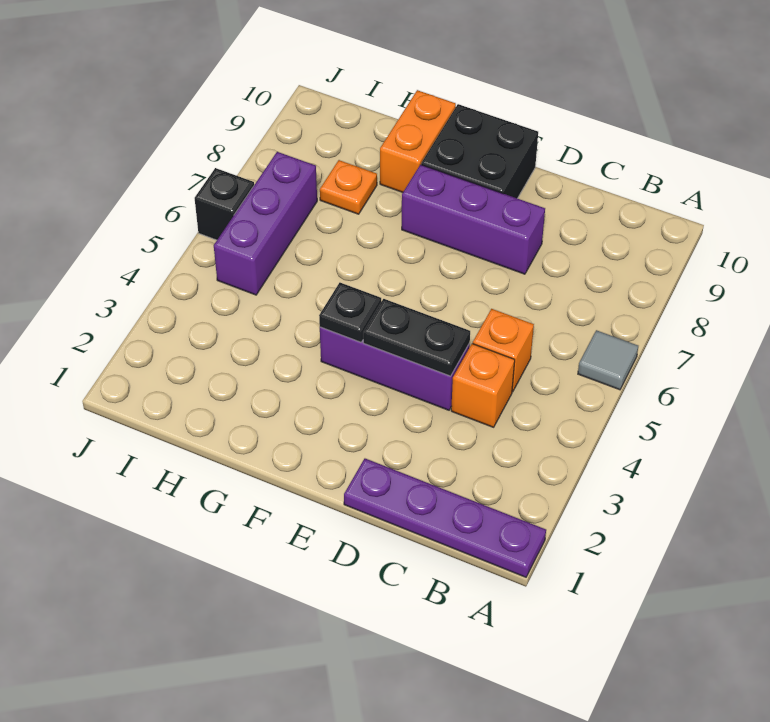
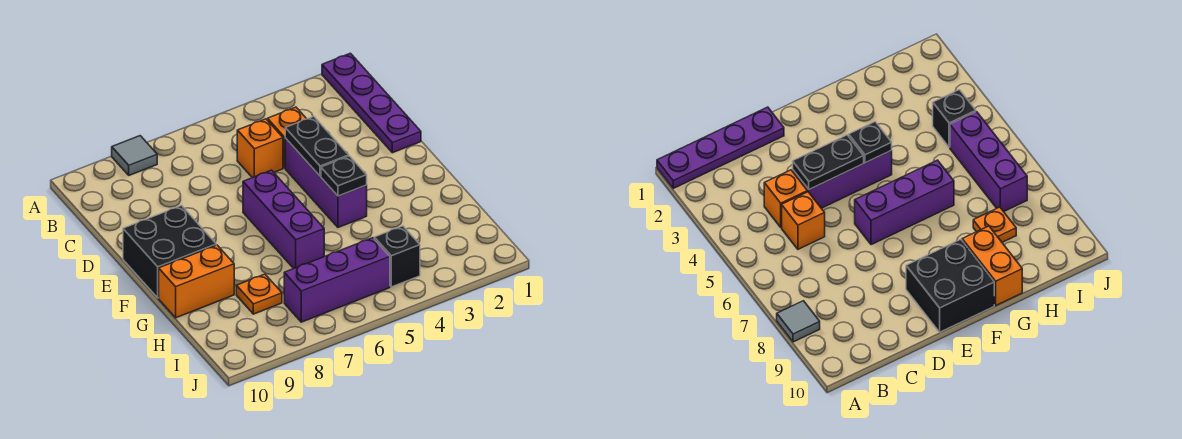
grey tile A6 level 1 -> grey tile A8 level 1
purple brick D8:F8 level 1 -> purple brick E6:G6 level 1
black brick J6 level 1 -> black brick I4 level 1

